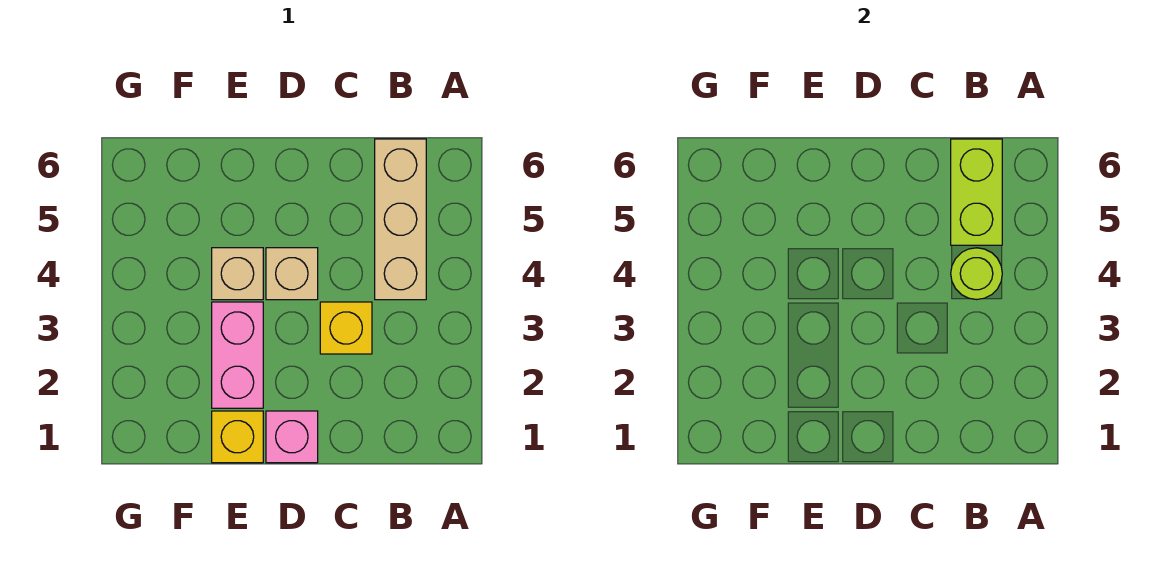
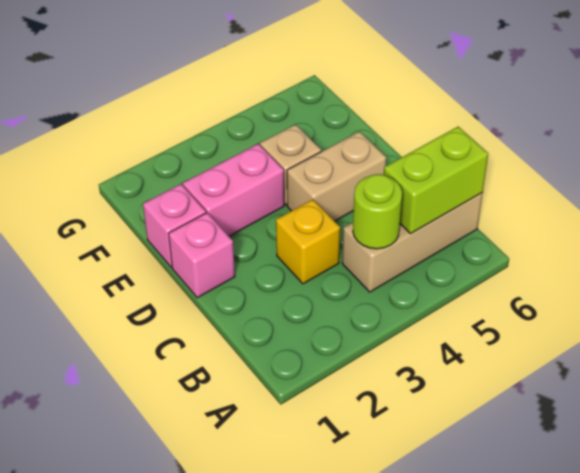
tan brick D4 level 1 -> tan brick D4:D5 level 1
yellow brick E1 level 1 -> pink brick E1 level 1

